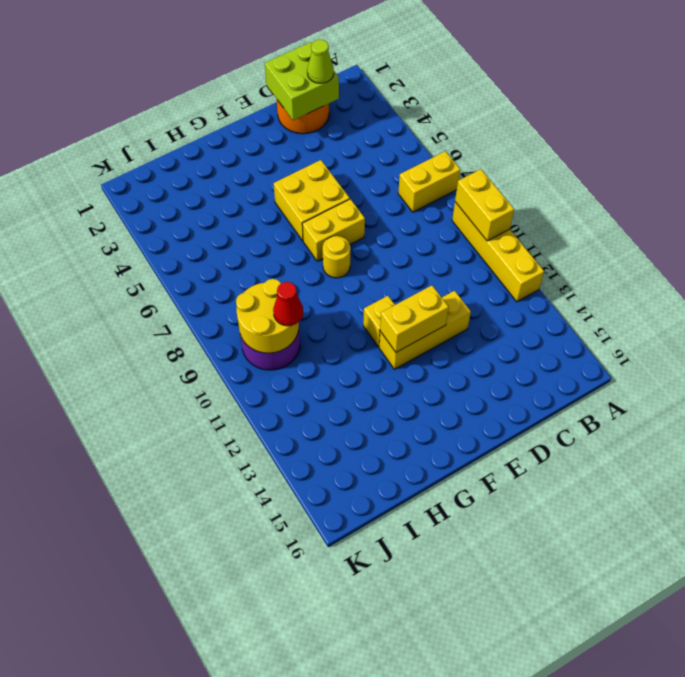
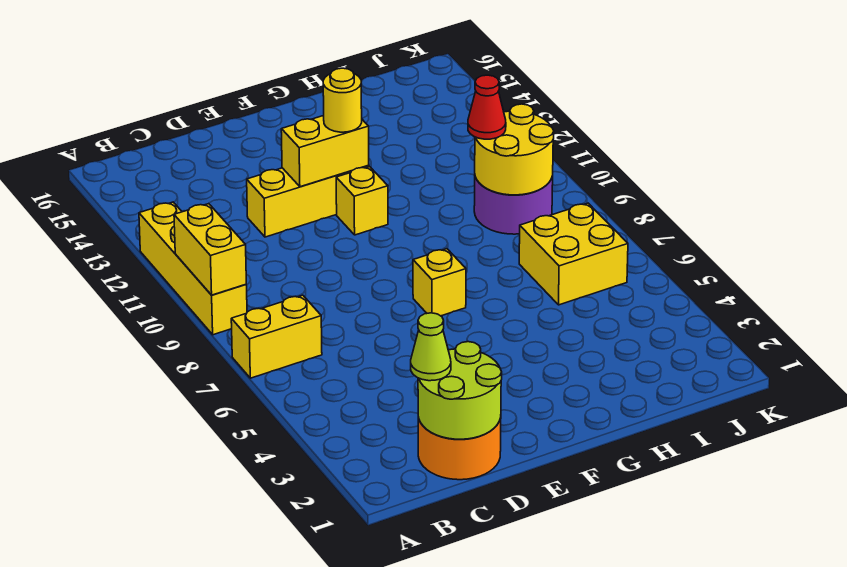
lime brick C1:D2 level 2 -> lime round brick C1:D2 level 2
yellow brick E5:F6 level 1 -> yellow brick I6:J7 level 1
yellow brick E7:F7 level 1 -> yellow brick F7 level 1
yellow round brick F8 level 1 -> yellow round brick F12 level 3

